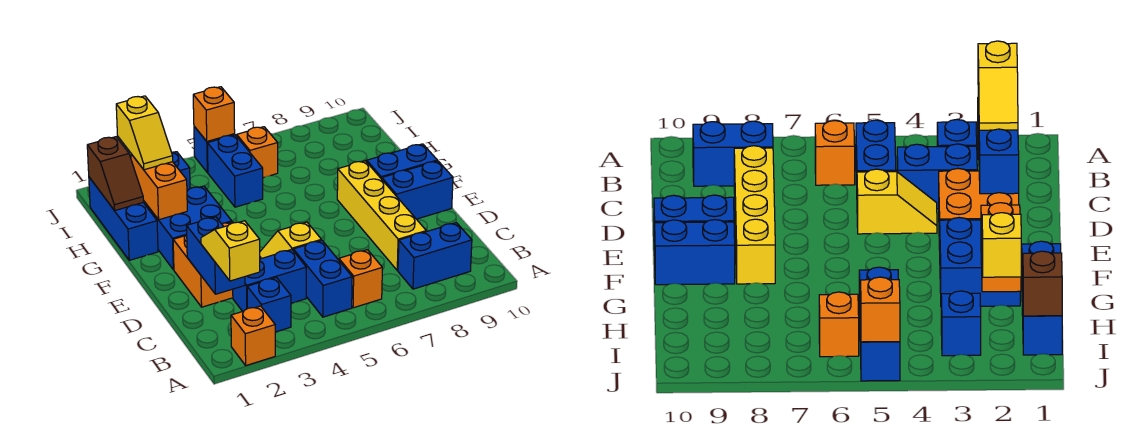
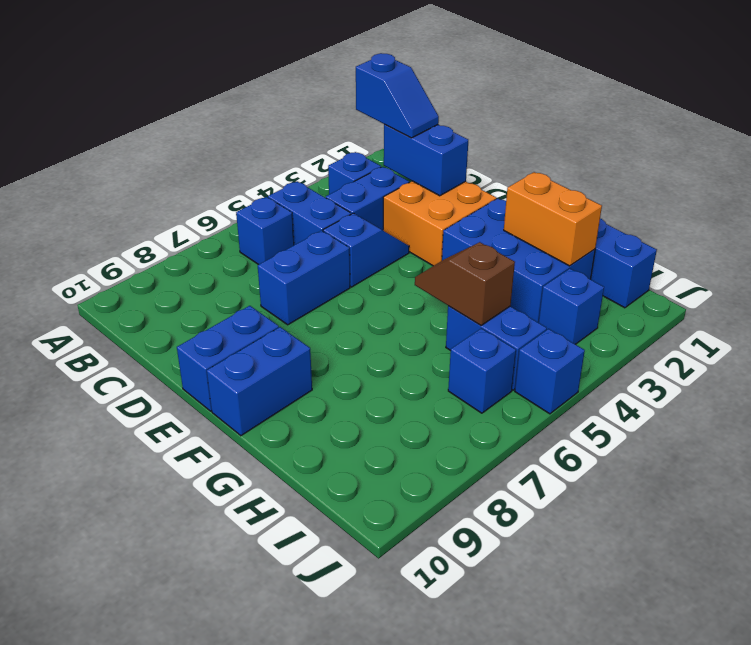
orange brick A2 level 1 -> none
yellow slope B2:C2 level 3 top B -> blue slope B2:C2 level 3 top B
orange brick B6 level 1 -> blue brick B6 level 1
blue brick B8:B9 level 1 -> blue brick D6:D7 level 1
yellow brick C8:F8 level 1 -> none
yellow slope D4:D5 level 1 top 5 -> blue slope D4:D5 level 1 top 5
blue brick F2:G3 level 1 -> blue brick F2:H3 level 1
brown slope H1:I1 level 2 top I -> brown slope G5:H5 level 2 top H
yellow slope H2:I2 level 3 top I -> none
orange brick I6 level 1 -> blue brick I6 level 1
orange brick J5 level 2 -> none

